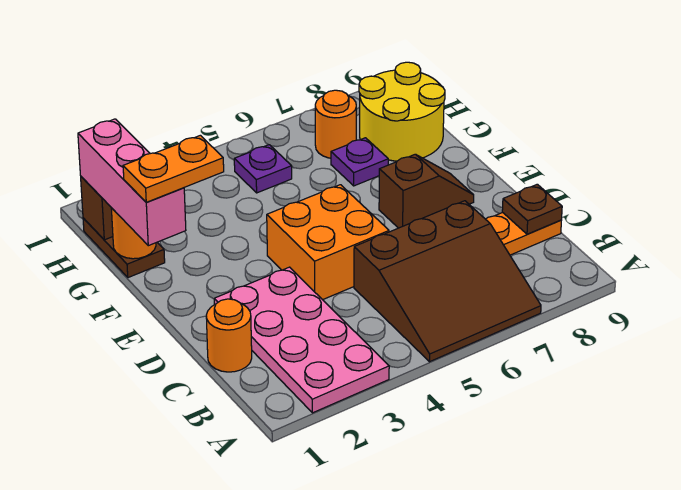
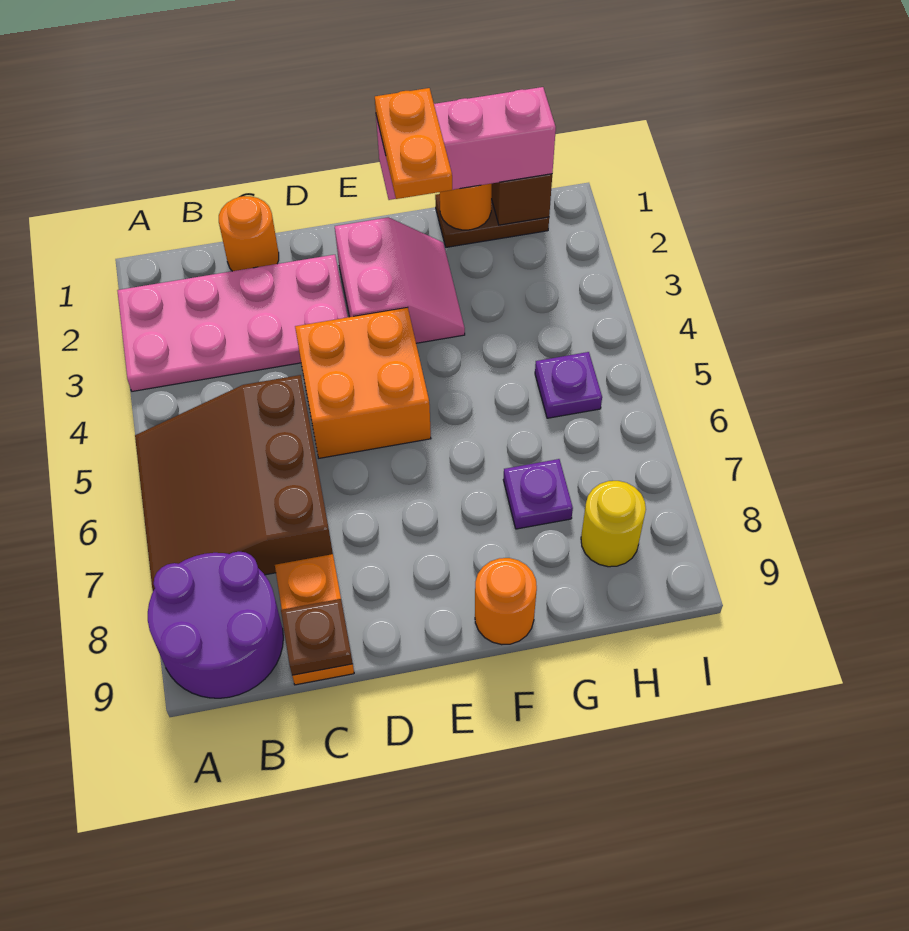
none -> purple round brick A8:B9 level 1
none -> pink slope E2:F3 level 1 top E
brown slope E7:E8 level 1 top 7 -> none
yellow round brick G8:H9 level 1 -> yellow round brick H8 level 1
orange round brick H7 level 1 -> orange round brick F9 level 1

